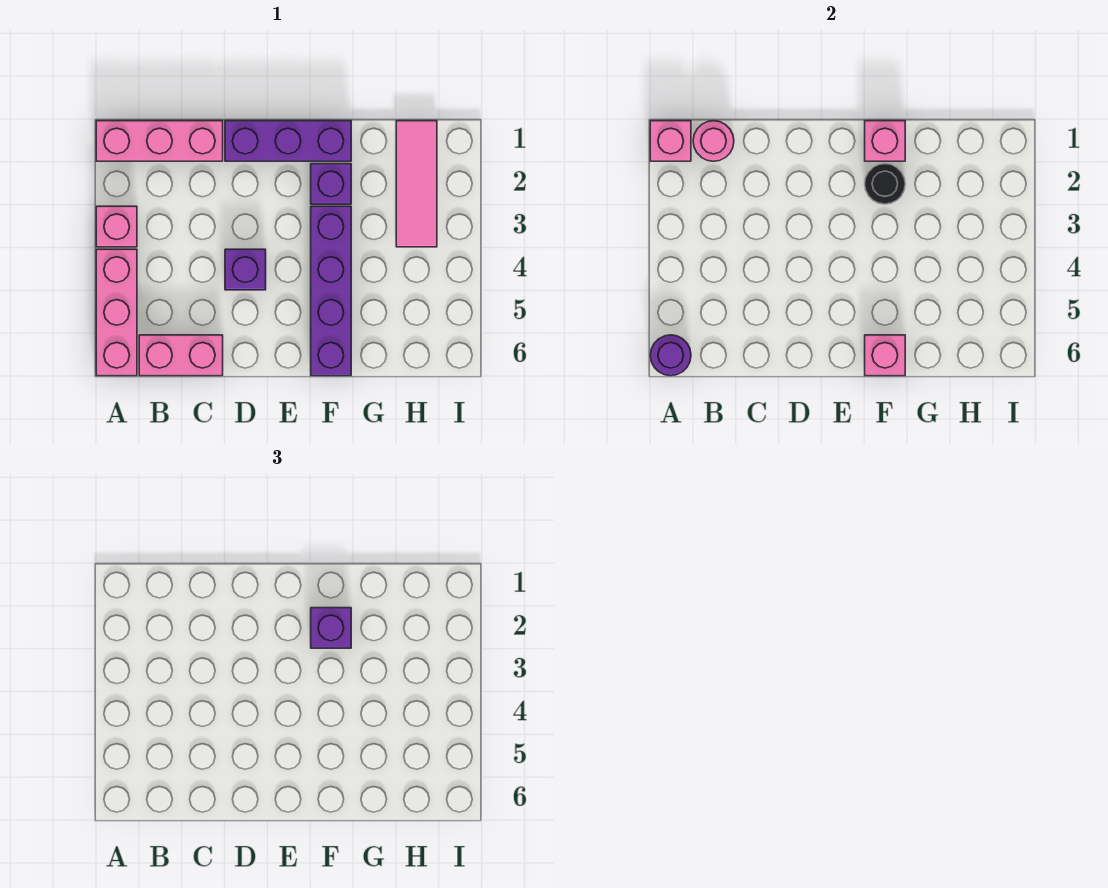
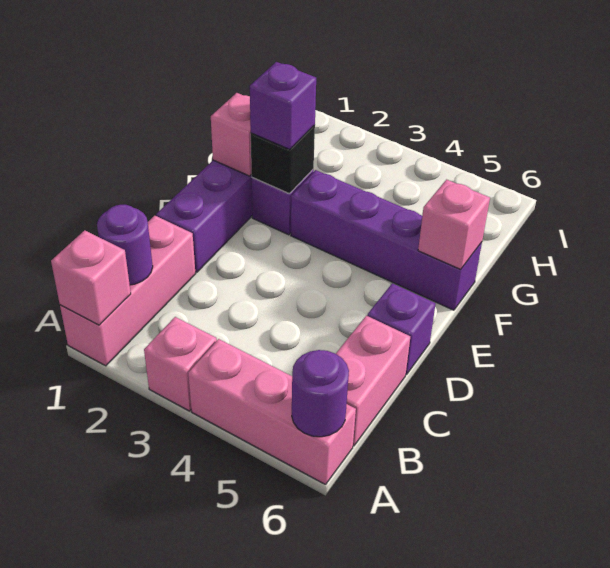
pink round brick B1 level 2 -> purple round brick B1 level 2
purple brick D4 level 1 -> purple brick D6 level 1
black round brick F2 level 2 -> black brick F2 level 2
pink tile H1:H3 level 1 -> none

